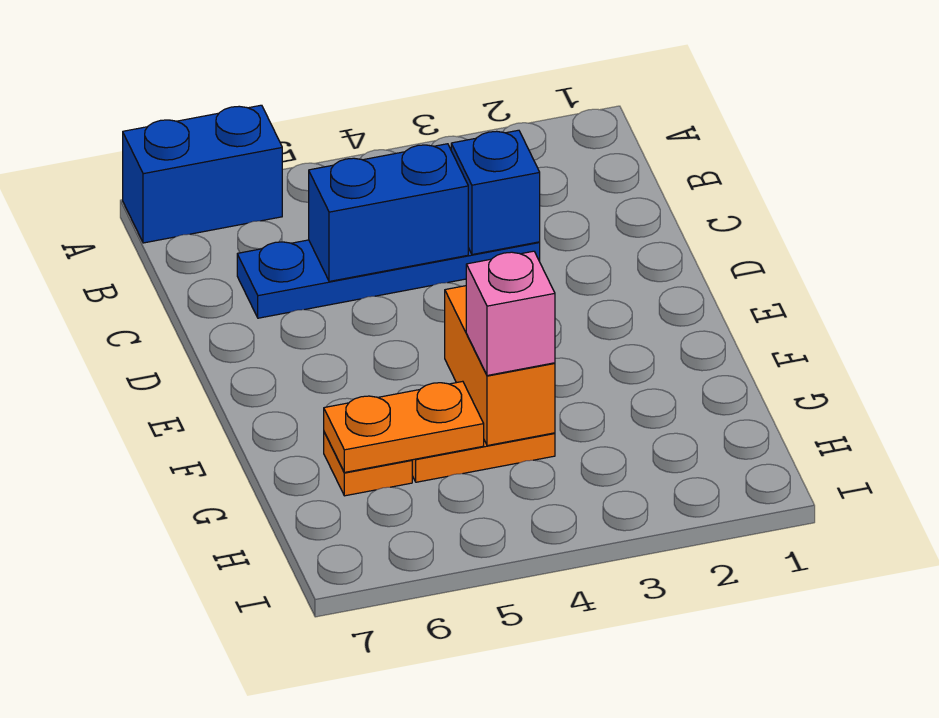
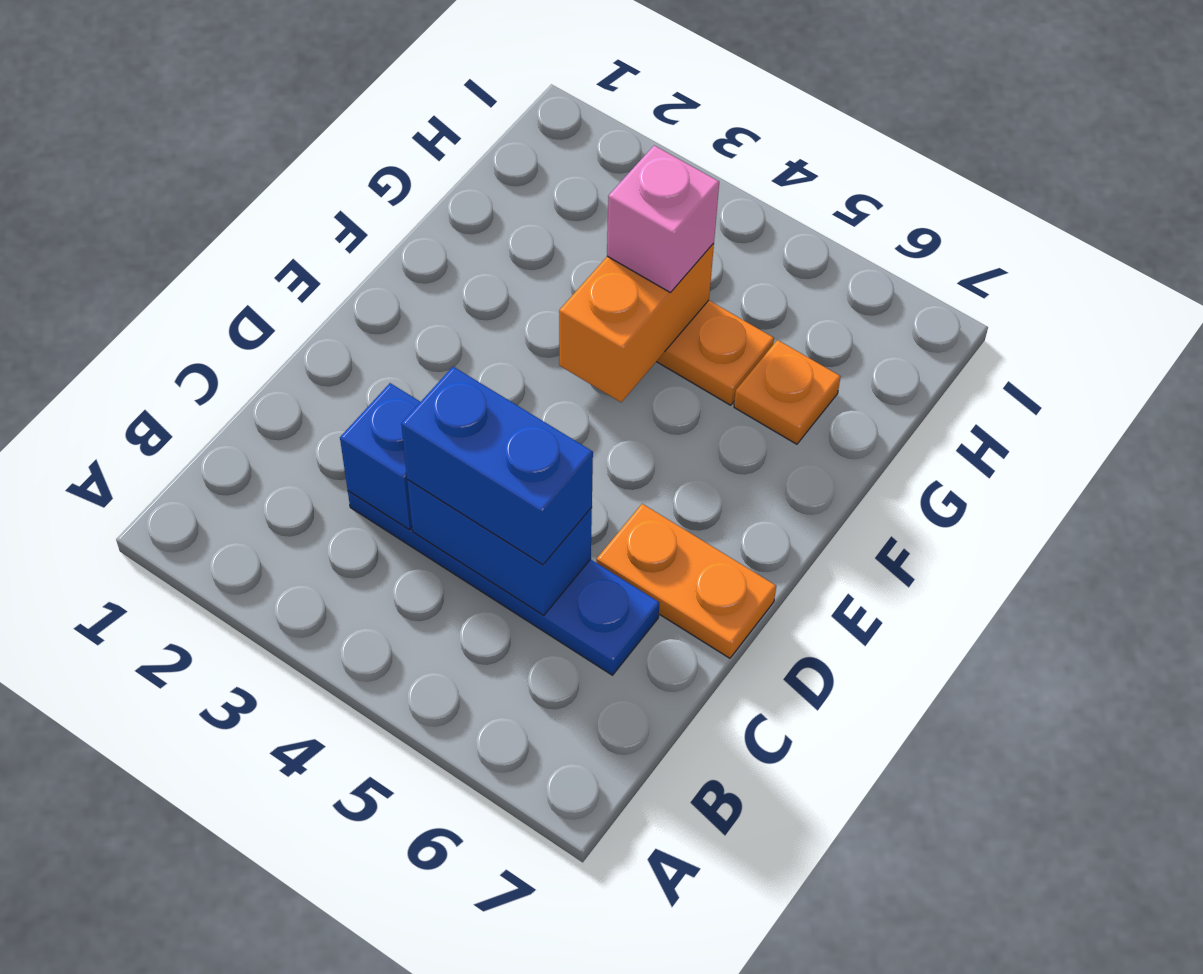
blue brick A6:A7 level 1 -> blue brick C4:C5 level 3
orange plate G5:G6 level 2 -> orange plate D6:D7 level 1

